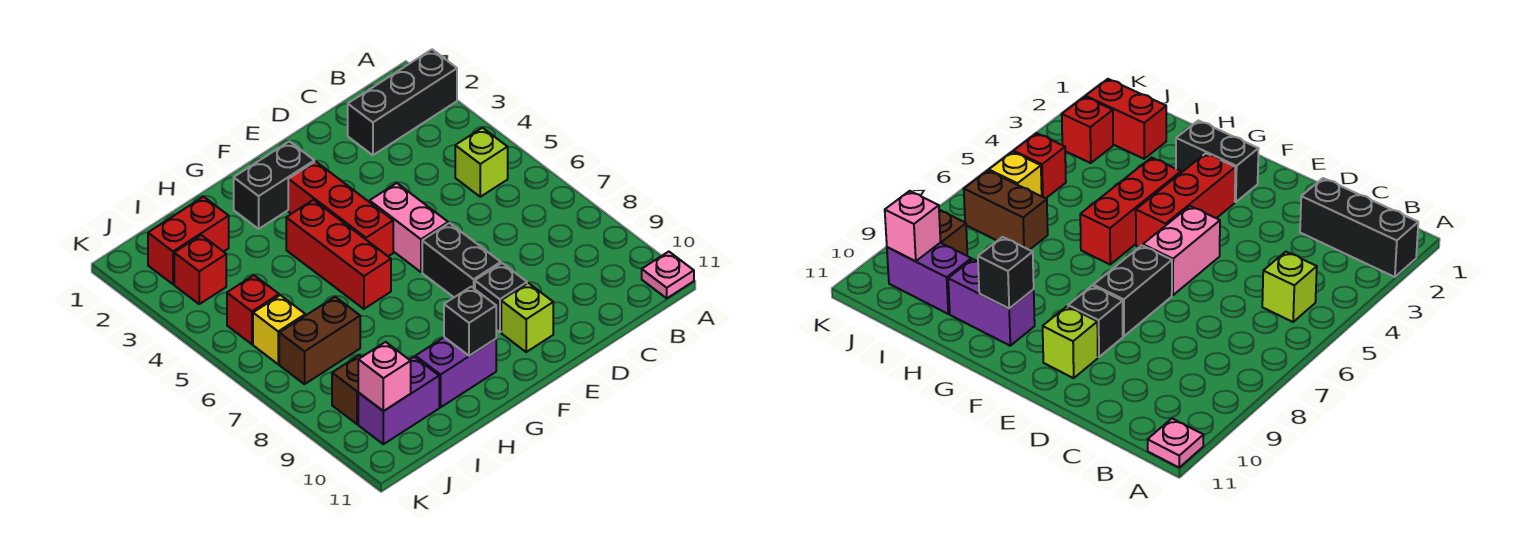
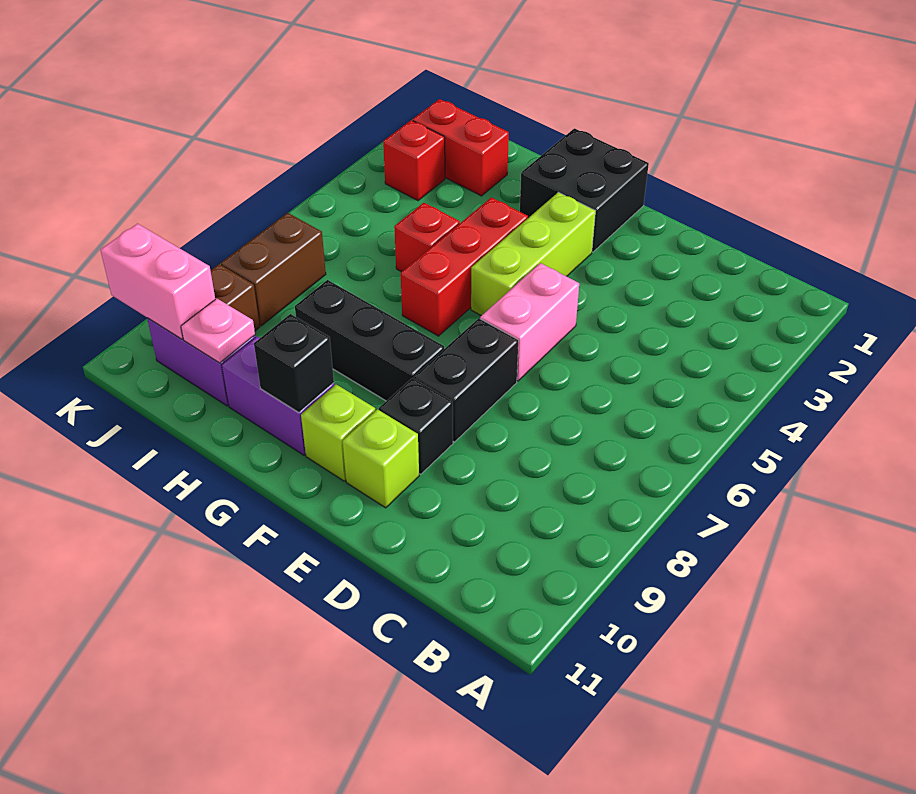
black brick A2:C2 level 1 -> black brick F8:H8 level 1
pink plate A11 level 1 -> pink plate I10 level 2
lime brick B5 level 1 -> lime brick F10 level 1
black brick F2:G2 level 1 -> black brick F1:G2 level 1
red brick F3:F5 level 1 -> lime brick F3:F5 level 1
brown brick I7:J7 level 1 -> brown brick J7:J8 level 1
red brick J5 level 1 -> red brick H5 level 1
yellow brick J6 level 1 -> none
pink brick J10 level 2 -> pink brick J10:K10 level 2

